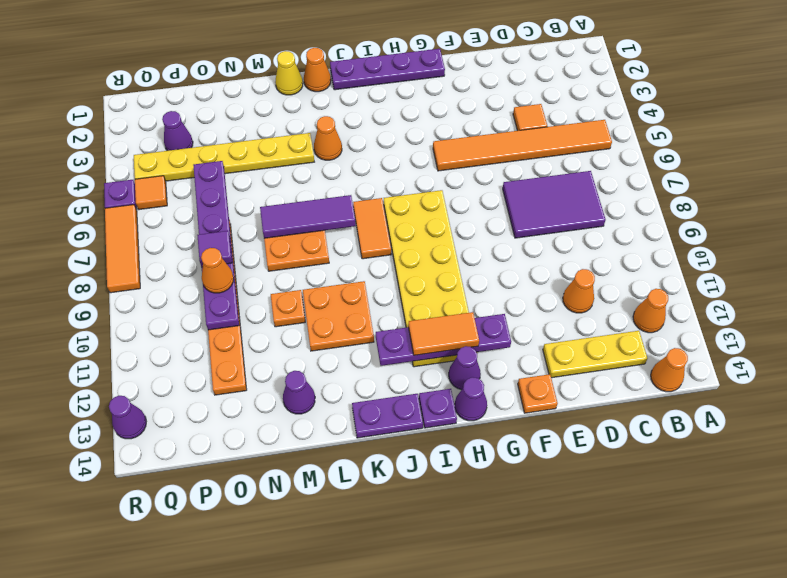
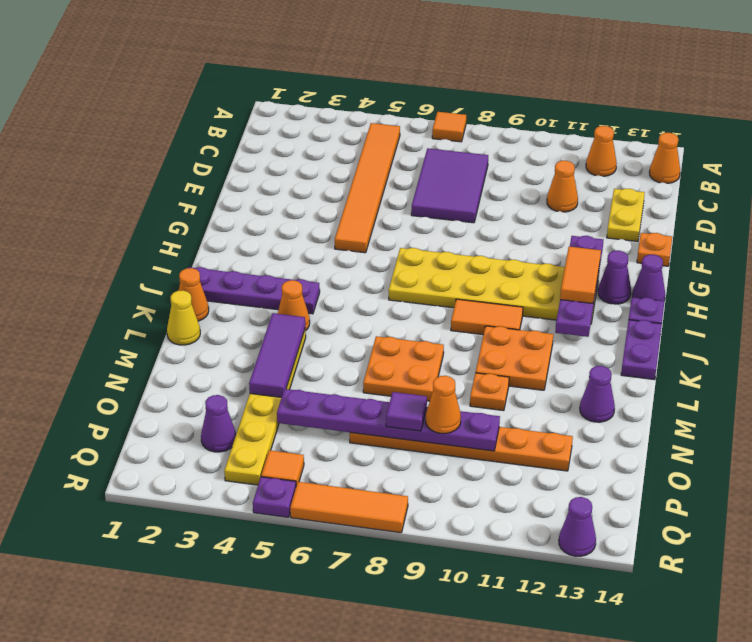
yellow plate C13:E13 level 1 -> yellow plate D13:E13 level 1
orange tile D4 level 1 -> orange tile A7 level 1
purple plate G1:J1 level 1 -> purple plate J1:J4 level 1
orange tile J7:J8 level 1 -> orange tile J9:J10 level 1
purple tile K7:M7 level 2 -> purple tile L4:N4 level 2

